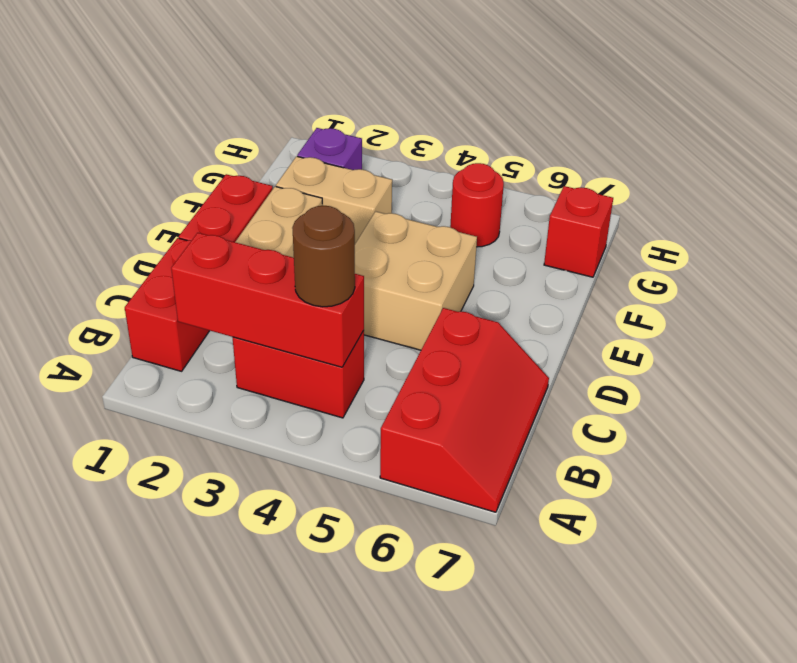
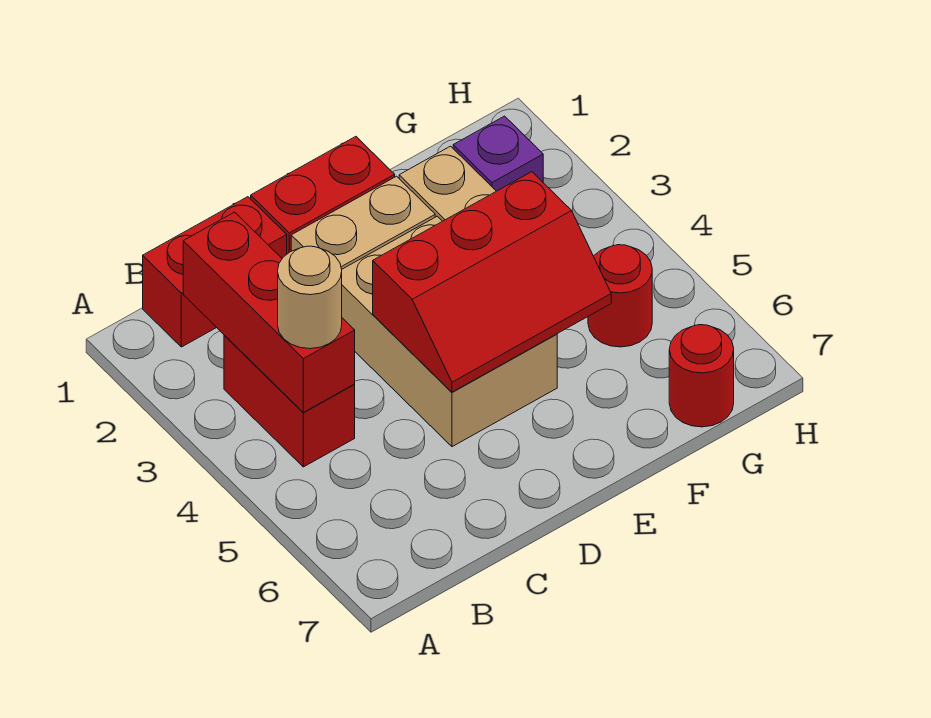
red slope A6:C7 level 1 top 6 -> red slope D4:F5 level 2 top 4
brown round brick B4 level 3 -> tan round brick B4 level 3
tan brick D4:E5 level 1 -> tan brick D3:E5 level 1
red brick G7 level 1 -> red round brick G7 level 1

